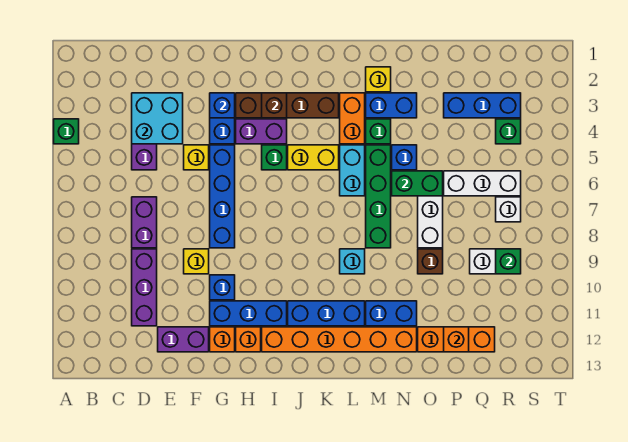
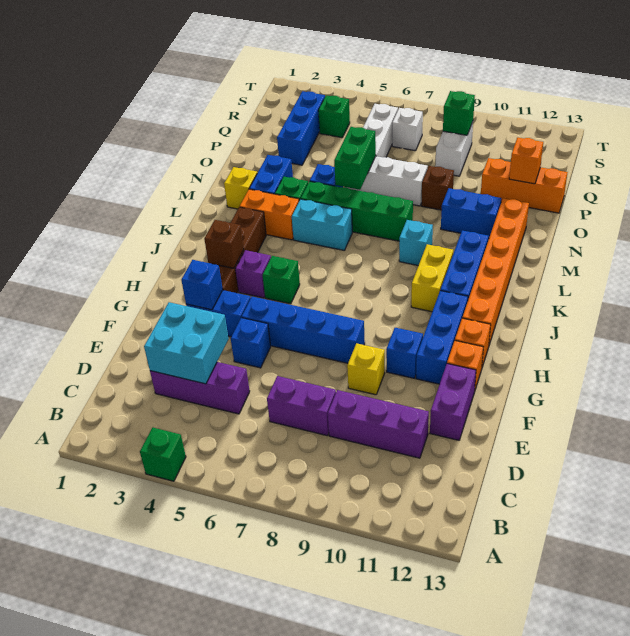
yellow brick F5 level 1 -> blue brick F5 level 1
purple brick H4:I4 level 1 -> purple brick I4 level 1
yellow brick J5:K5 level 1 -> yellow brick J10:K10 level 1
blue brick M11:N11 level 1 -> blue brick N10:N11 level 1
orange brick O12:Q12 level 1 -> orange brick P11:P13 level 1

